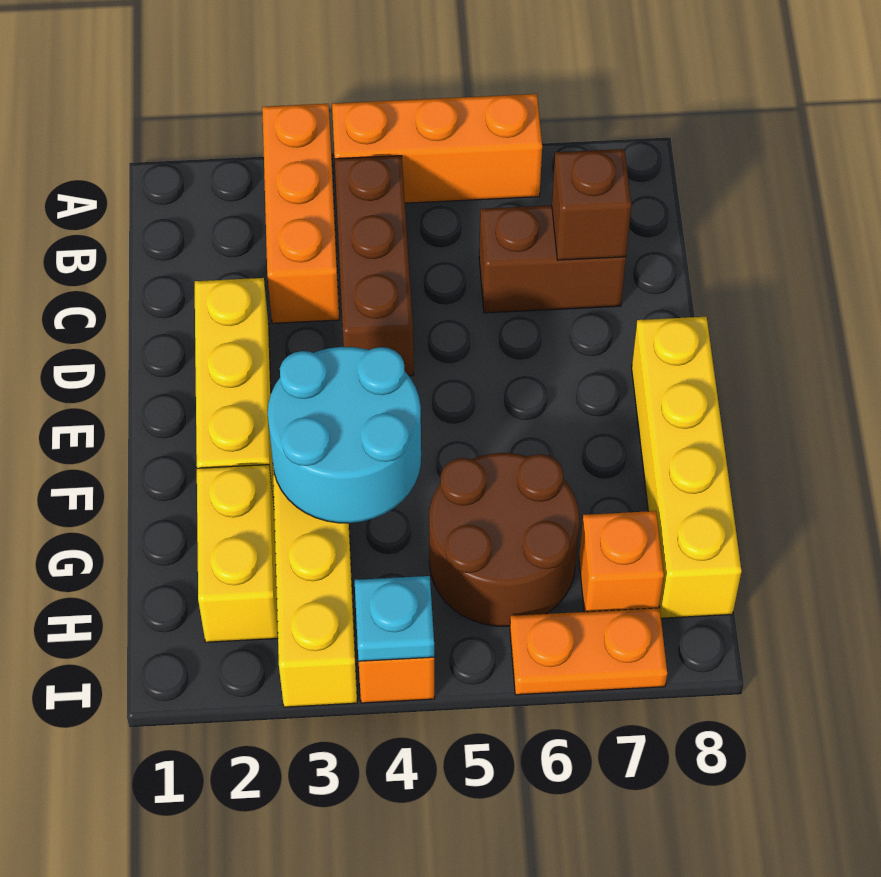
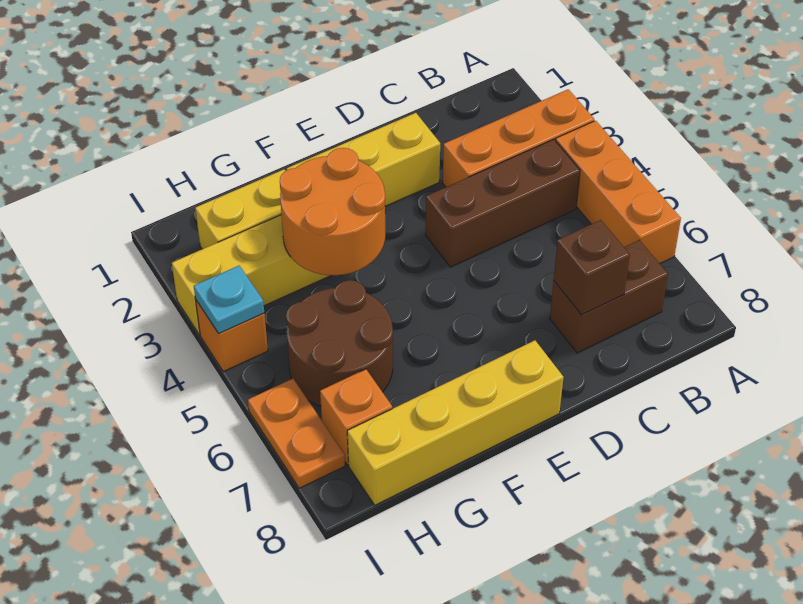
brown brick C6:C7 level 1 -> brown brick B7:C7 level 1
cyan round brick F3:G4 level 2 -> orange round brick F3:G4 level 2

